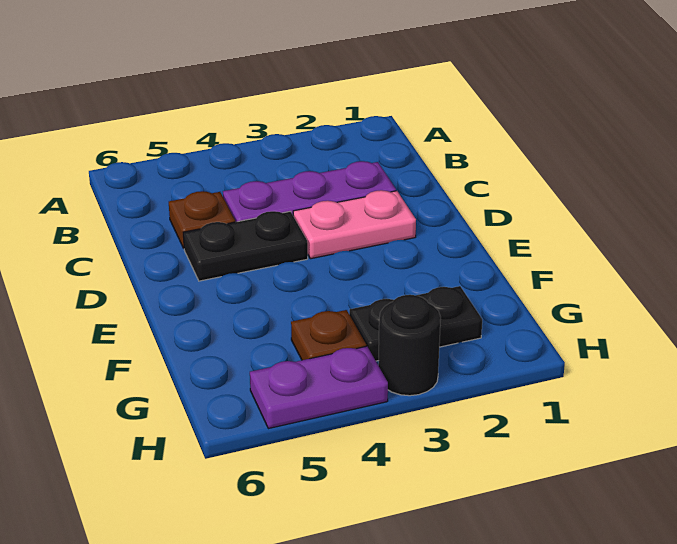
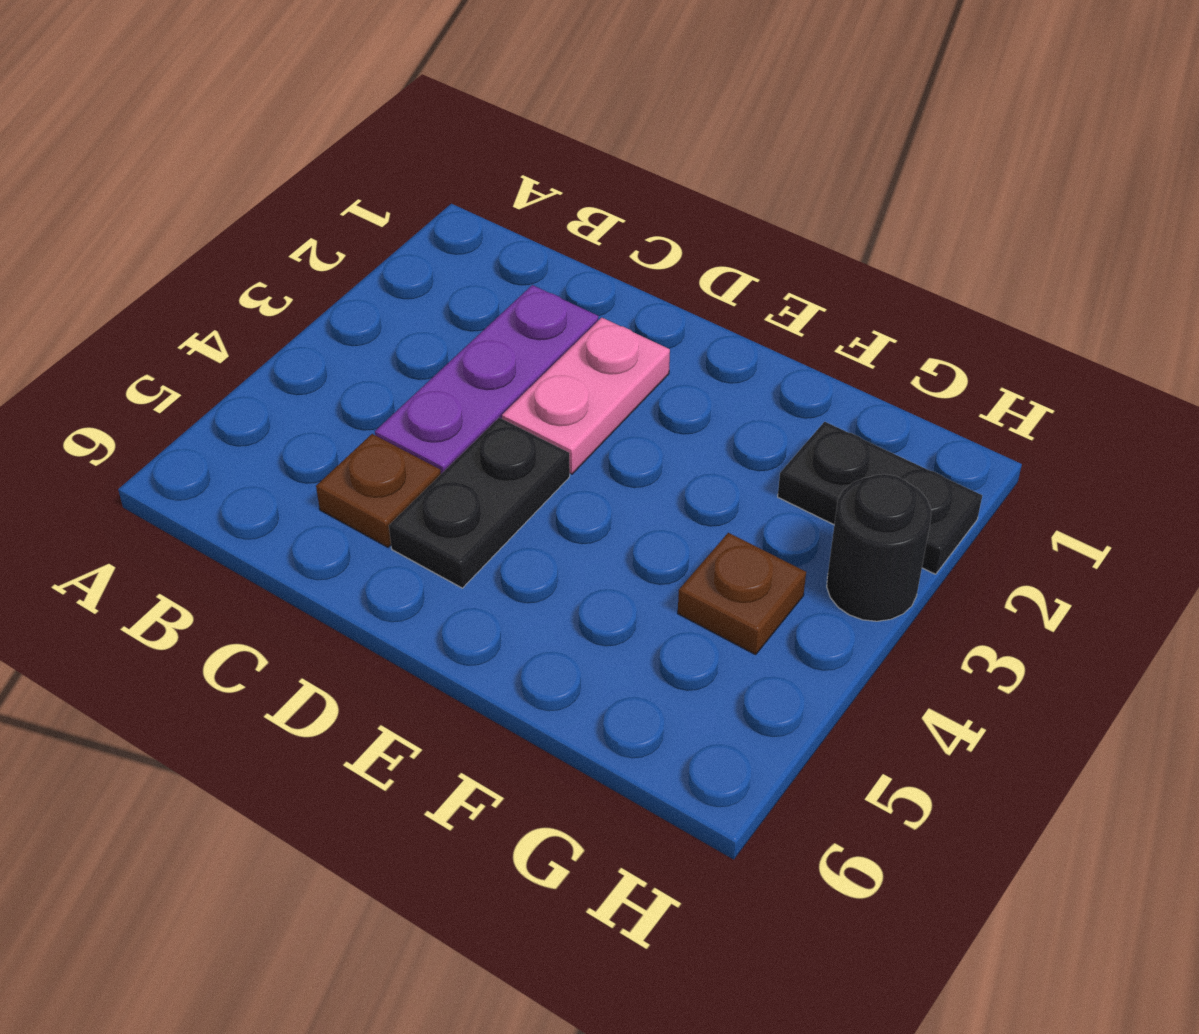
black plate G2:G3 level 1 -> black plate G2:H2 level 1
purple plate H4:H5 level 1 -> none

